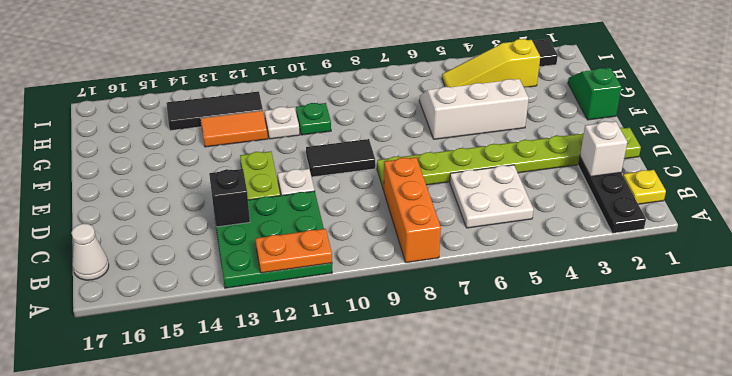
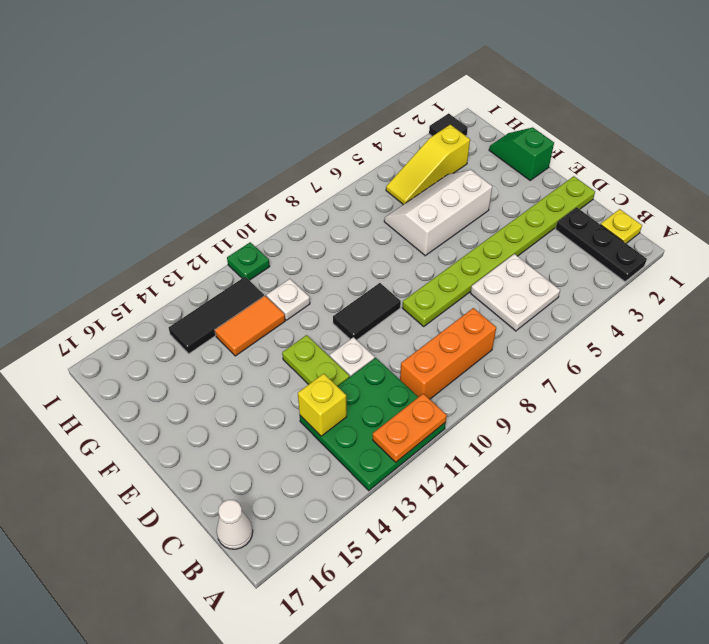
orange brick A8:C8 level 1 -> orange brick B8:B10 level 1
white brick C2 level 2 -> none
black brick C13 level 2 -> yellow brick C13 level 2
green plate G10 level 1 -> green plate I11 level 1

